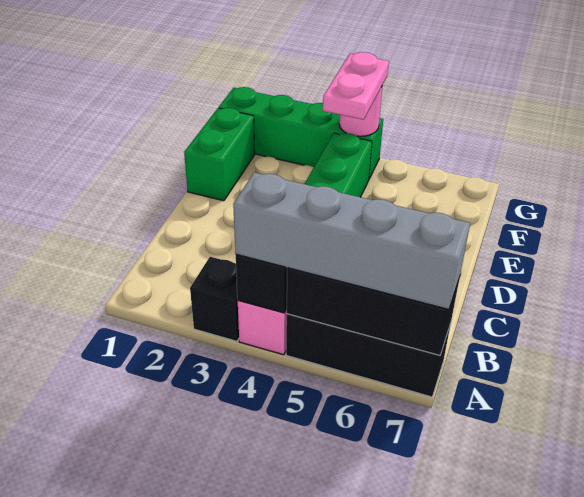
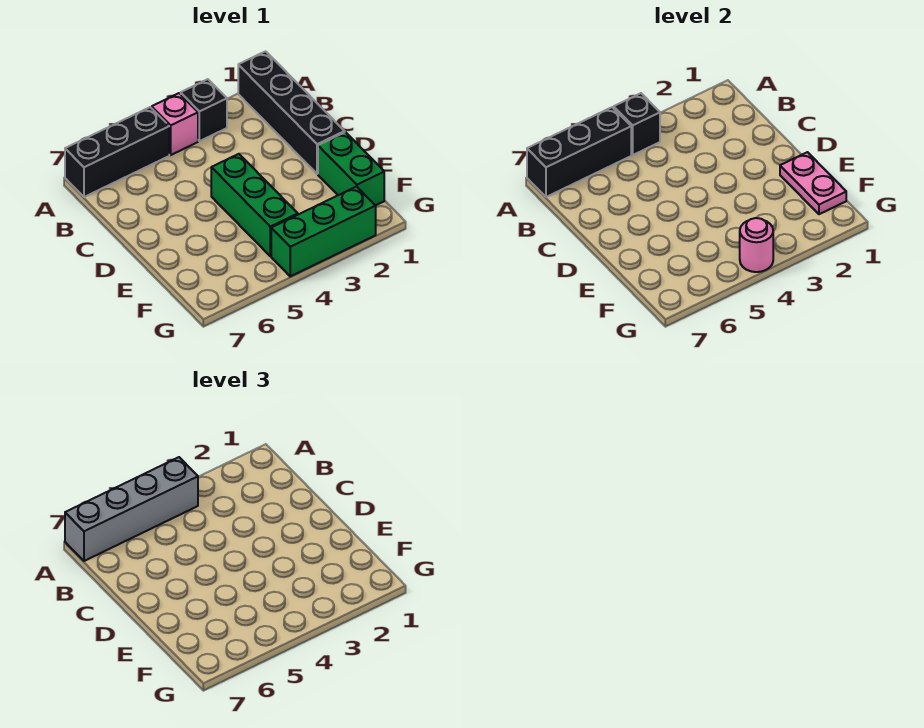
none -> black brick A1:D1 level 1
pink plate F4:G4 level 3 -> pink plate E1:F1 level 2
green brick G1:G4 level 1 -> green brick G2:G4 level 1

